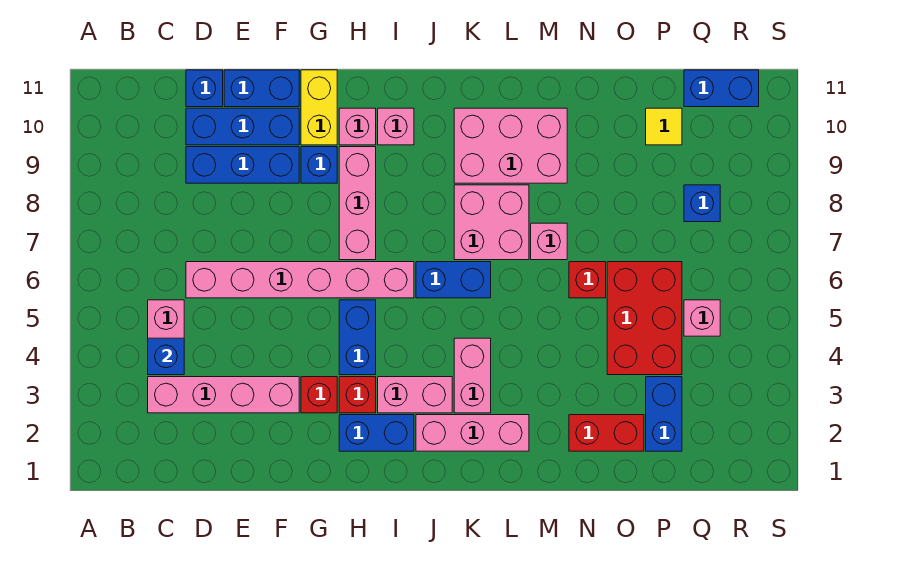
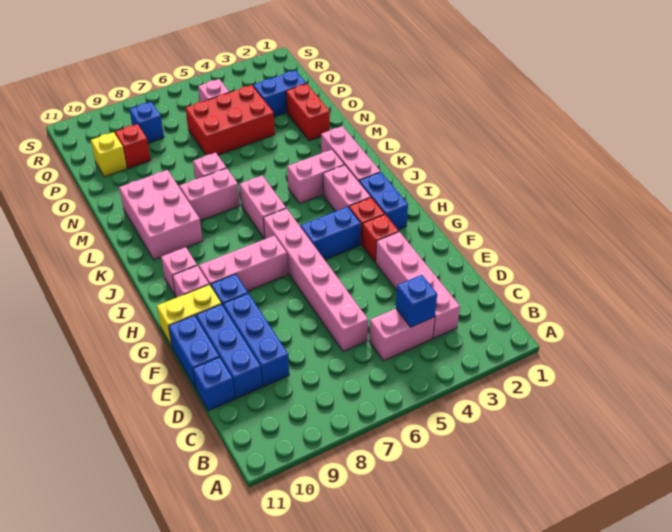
blue brick J6:K6 level 1 -> pink brick J6:K6 level 1
pink brick K7:L8 level 1 -> pink brick L7:L8 level 1
red brick N6 level 1 -> red brick P9 level 1
yellow tile P10 level 1 -> yellow brick P10 level 1
blue brick Q11:R11 level 1 -> none

